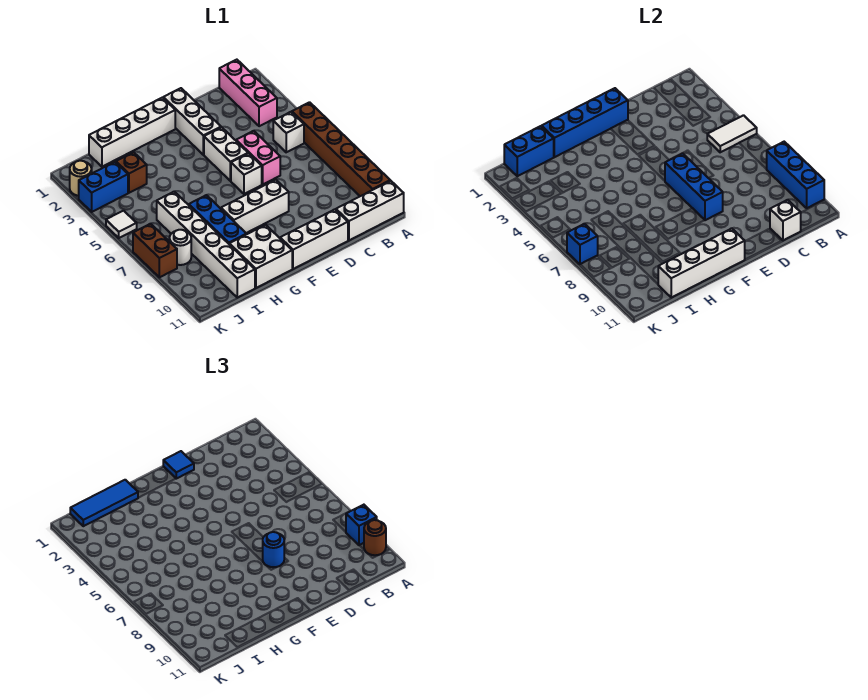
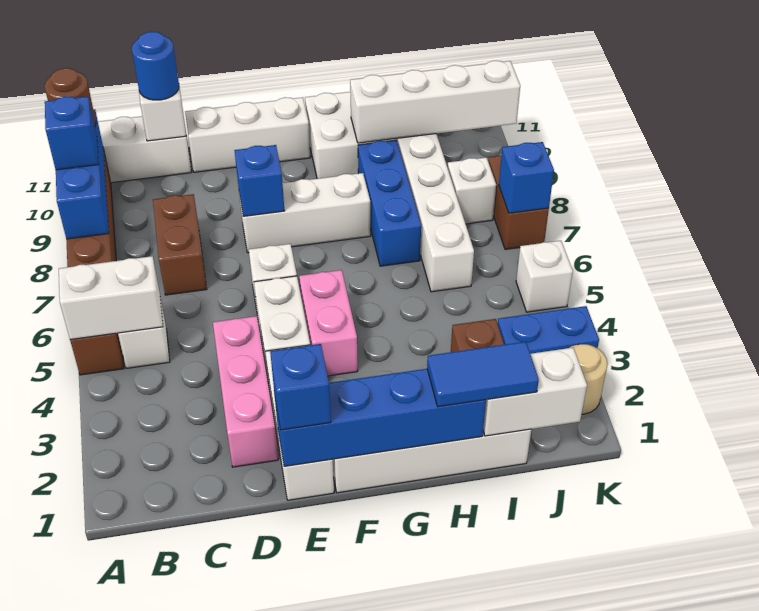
white tile A5:B5 level 2 -> white brick A5:B5 level 2
pink brick B1:B3 level 1 -> pink brick D2:D4 level 1
none -> brown brick C7:C8 level 1
pink brick D5:D6 level 1 -> pink brick F4:F5 level 1
blue tile E1 level 3 -> blue brick E1 level 3
blue brick E6:E8 level 2 -> blue brick E8 level 2
blue round brick E8 level 3 -> blue round brick C11 level 3
white brick F11:I11 level 2 -> white brick H10:K10 level 2
blue tile H1:J1 level 3 -> blue tile H1:I1 level 3
blue brick I1:J1 level 2 -> white brick I1:J1 level 2
white round brick J8 level 1 -> white brick J8 level 1
white tile K5 level 1 -> white brick K5 level 1

